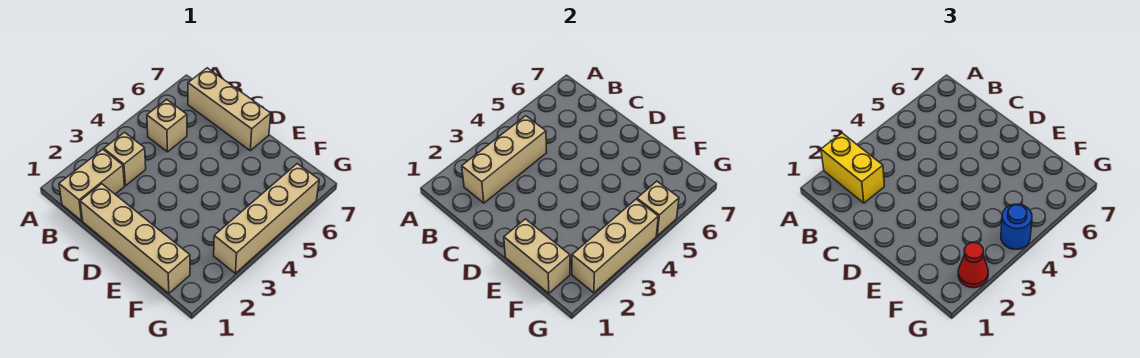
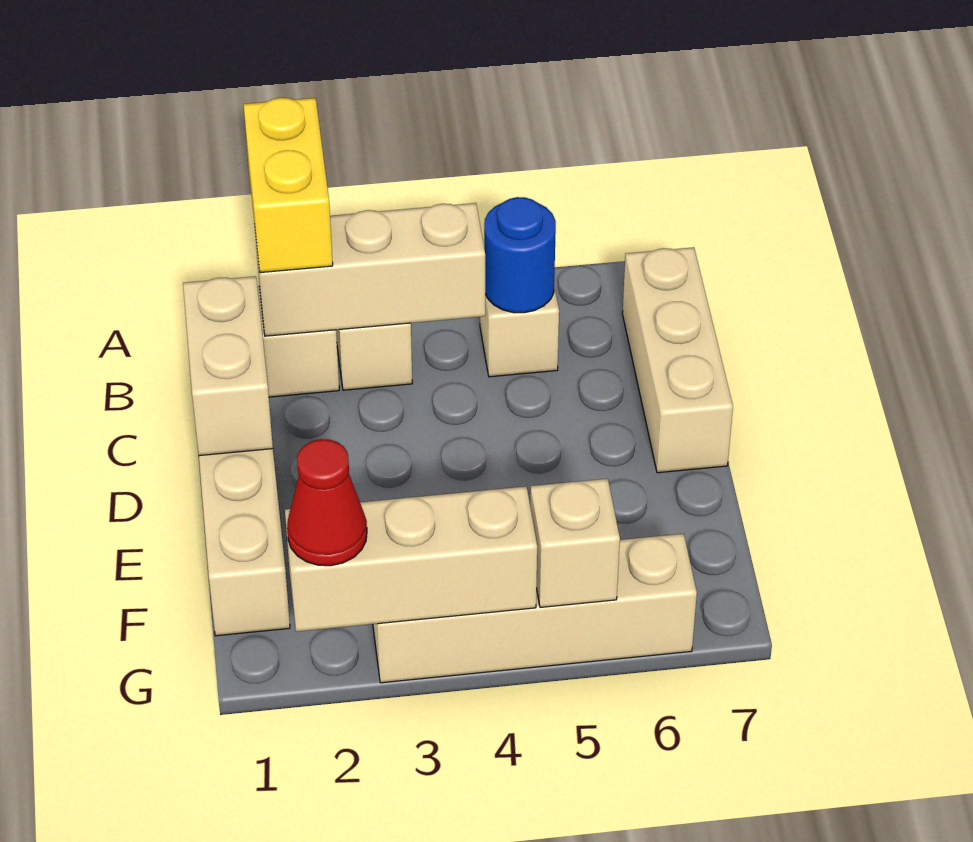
tan brick E1:F1 level 2 -> tan brick C1:D1 level 2
blue round brick G4 level 3 -> blue round brick B5 level 2

